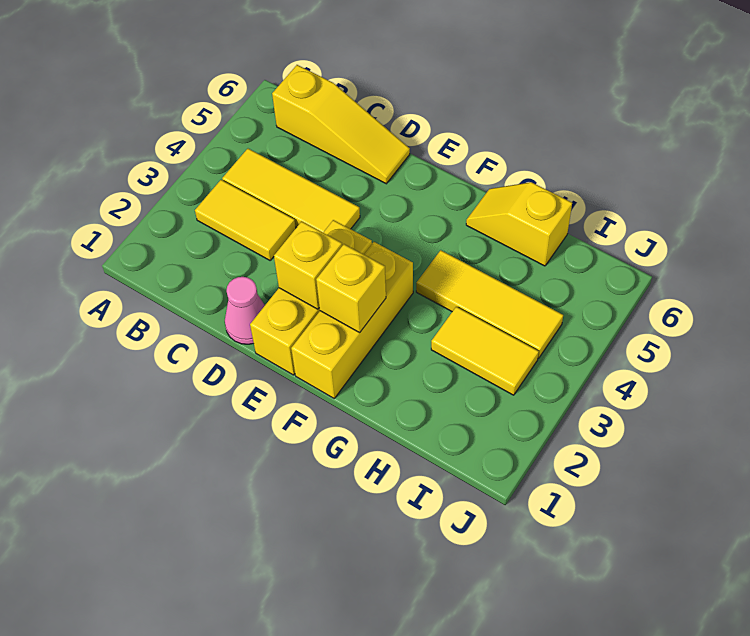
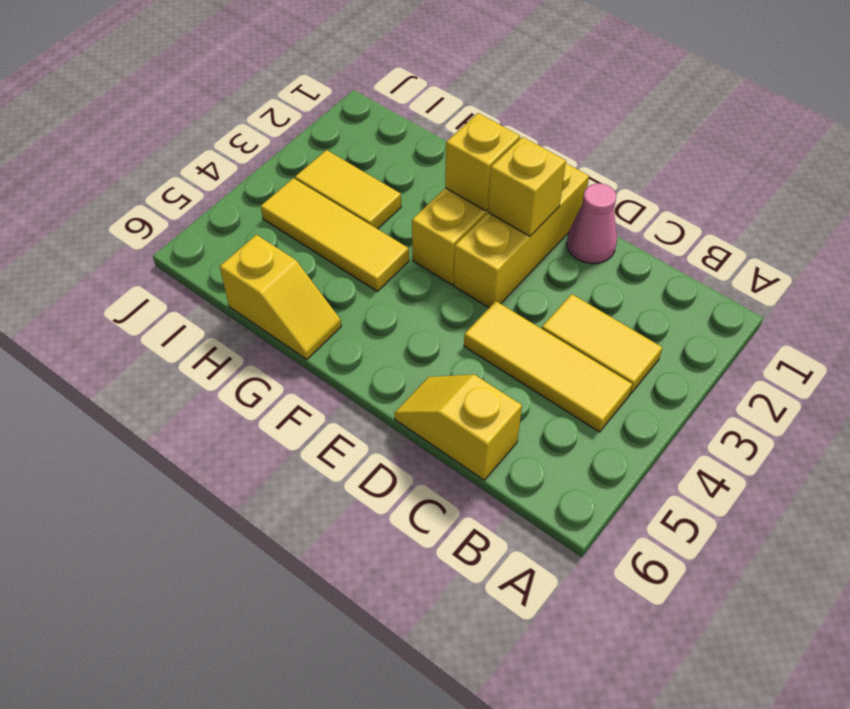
yellow slope B6:D6 level 1 top B -> yellow slope C6:D6 level 1 top C

